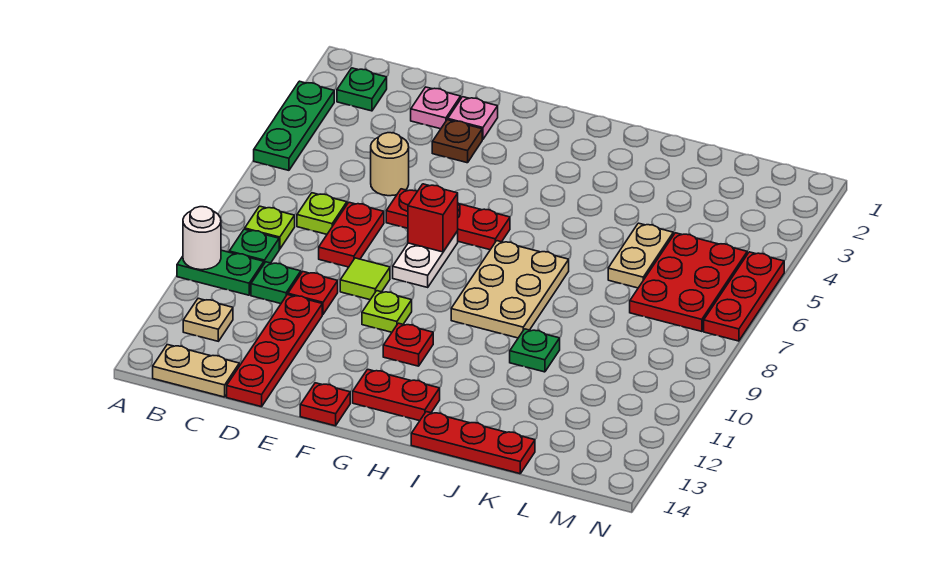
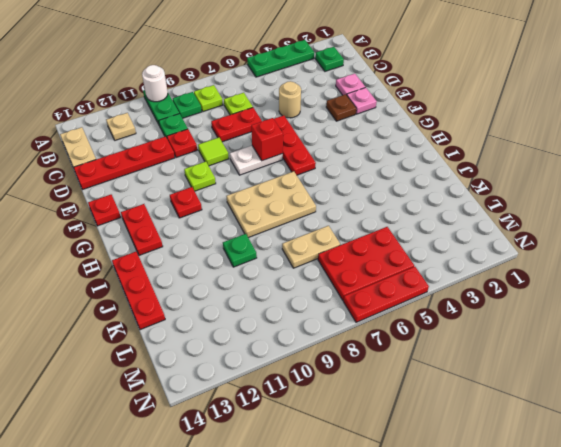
tan plate K5:K6 level 1 -> tan plate K7:K8 level 1

